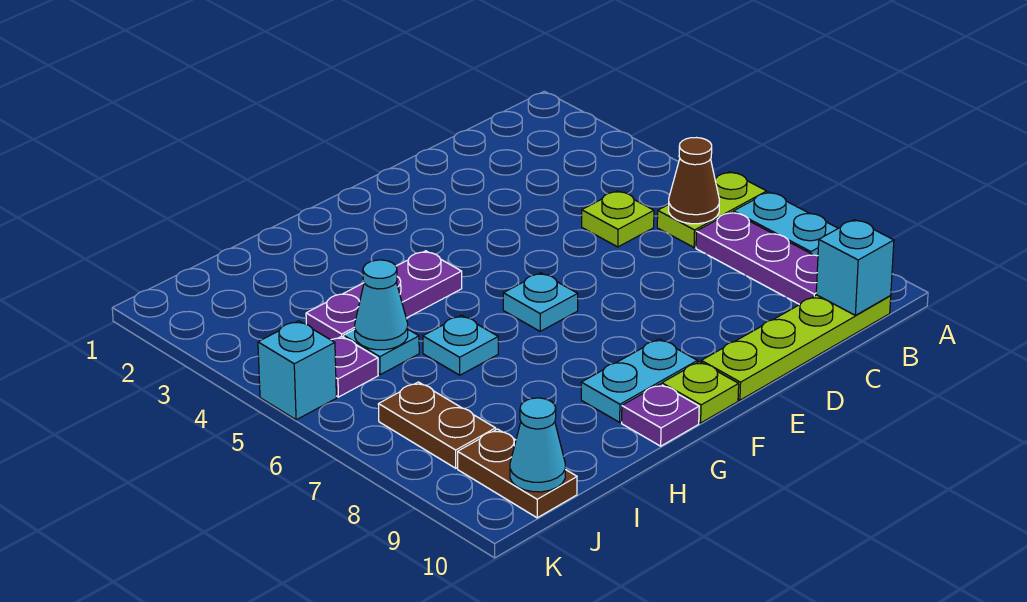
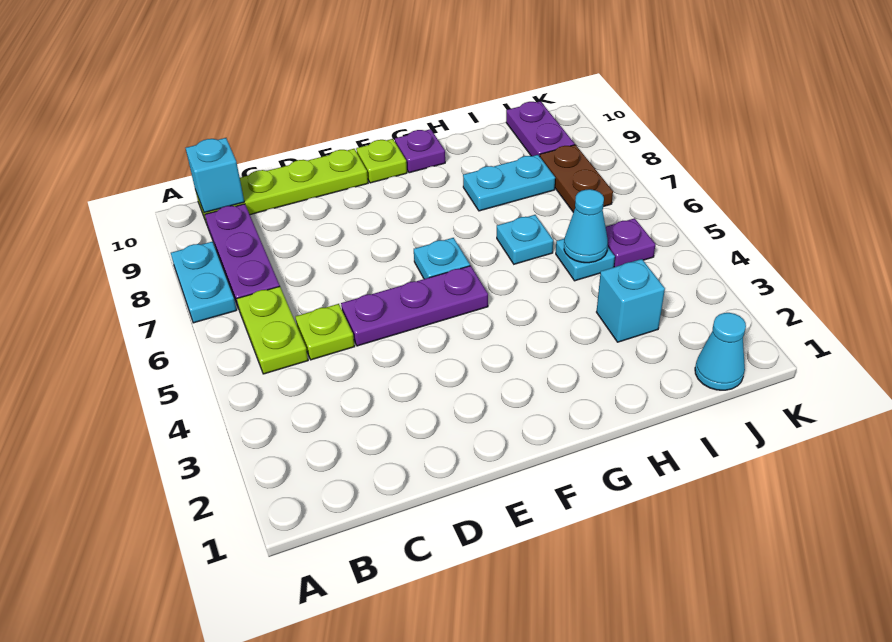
lime plate A6:B6 level 1 -> lime plate B5:B6 level 1
brown cone B6 level 2 -> none
cyan plate F9:G9 level 1 -> cyan plate H8:I8 level 1
purple plate G4:I4 level 1 -> purple plate D5:F5 level 1
brown plate J9:J10 level 1 -> purple plate J9:J10 level 1
cyan cone J10 level 2 -> cyan cone J1 level 1
cyan brick K5 level 1 -> cyan brick I3 level 1

